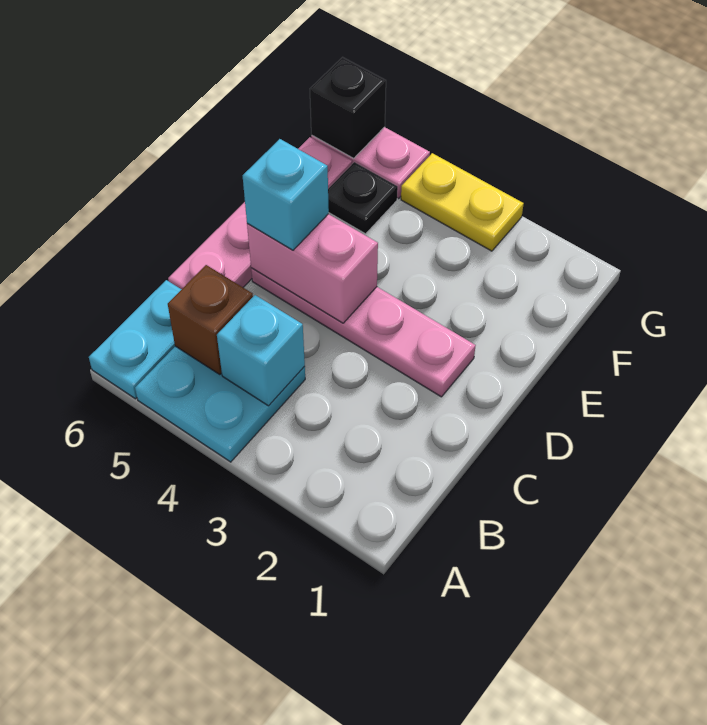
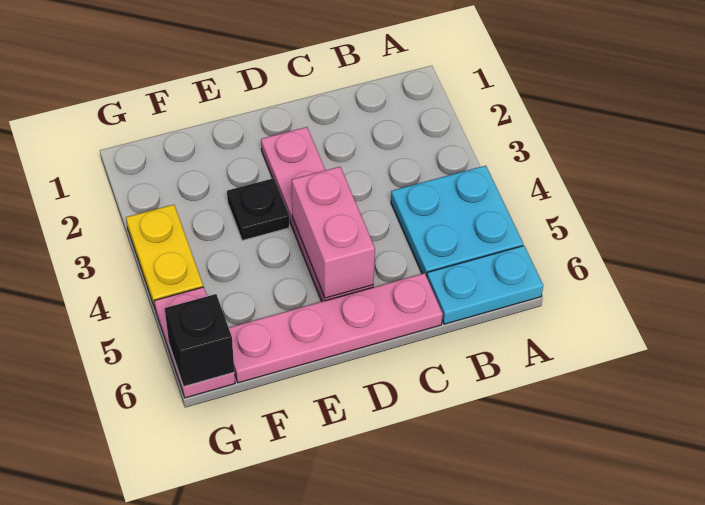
cyan brick B4 level 2 -> none
brown brick B5 level 2 -> none
cyan brick D5 level 3 -> none
black plate F5 level 1 -> black plate E3 level 1

